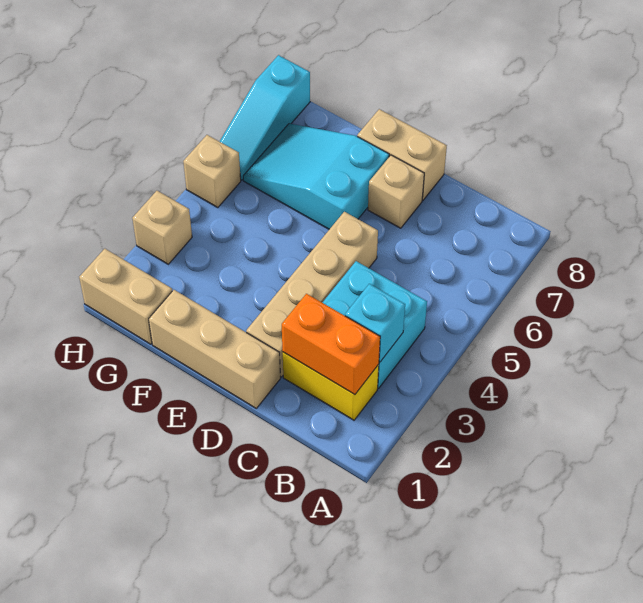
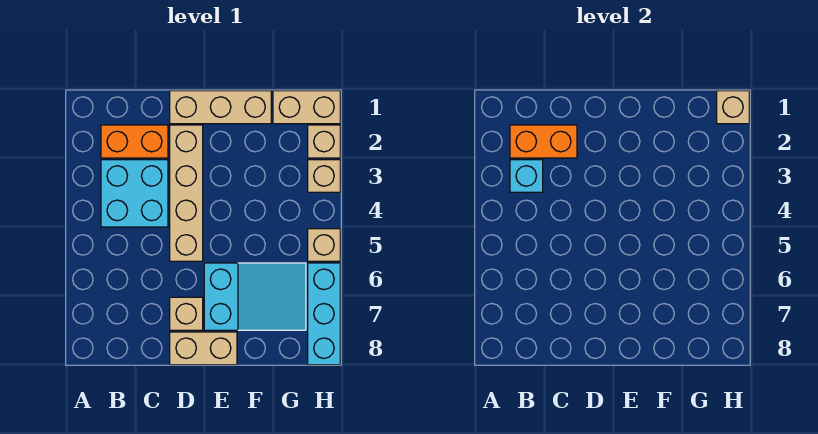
yellow brick B2:C2 level 1 -> orange brick B2:C2 level 1
none -> tan brick H1 level 2
none -> tan brick H2 level 1
cyan slope H6:H8 level 1 top 8 -> cyan brick H6:H8 level 1

